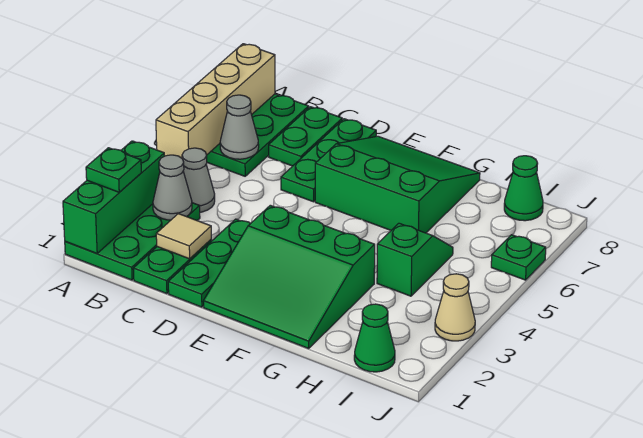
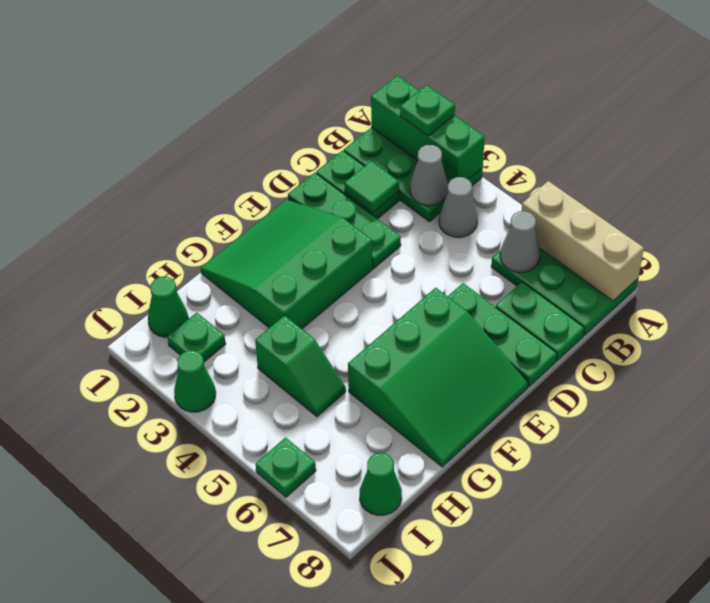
tan brick A5:A8 level 2 -> tan brick A6:A8 level 2
tan tile C2 level 2 -> green tile C2 level 2
none -> green plate I2 level 1
tan cone J3 level 1 -> green cone J3 level 1

